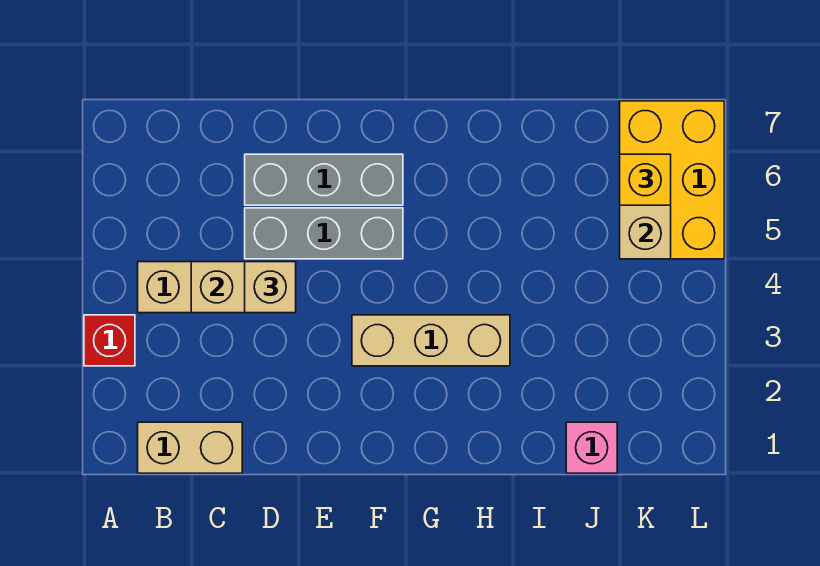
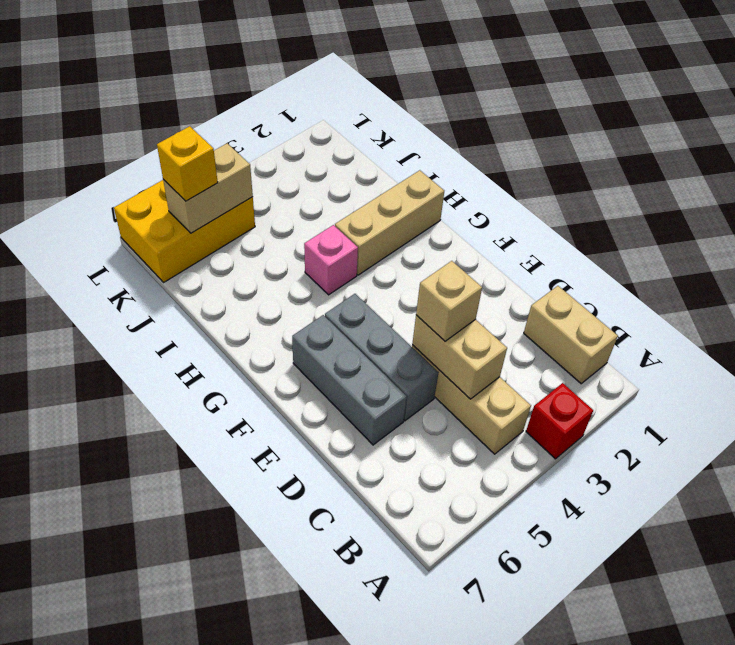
tan brick F3:H3 level 1 -> tan brick H1:H3 level 1
pink brick J1 level 1 -> pink brick H4 level 1

